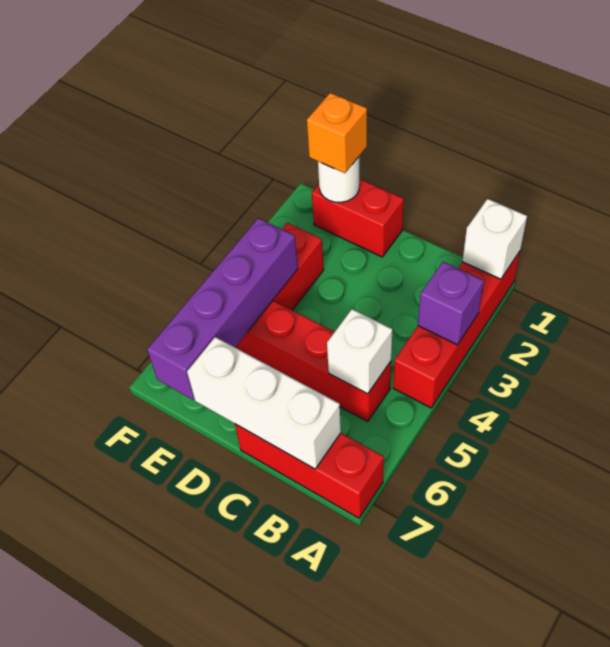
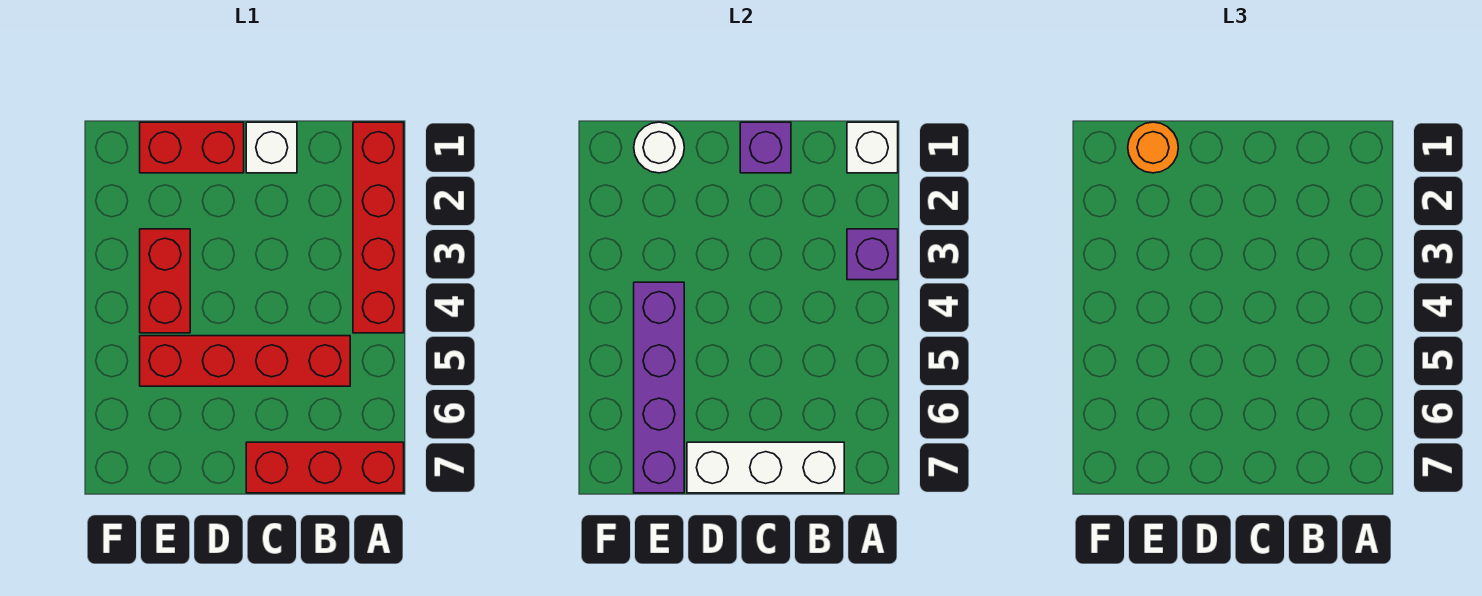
white brick B5 level 2 -> white brick C1 level 1
none -> purple brick C1 level 2
orange brick E1 level 3 -> orange round brick E1 level 3

